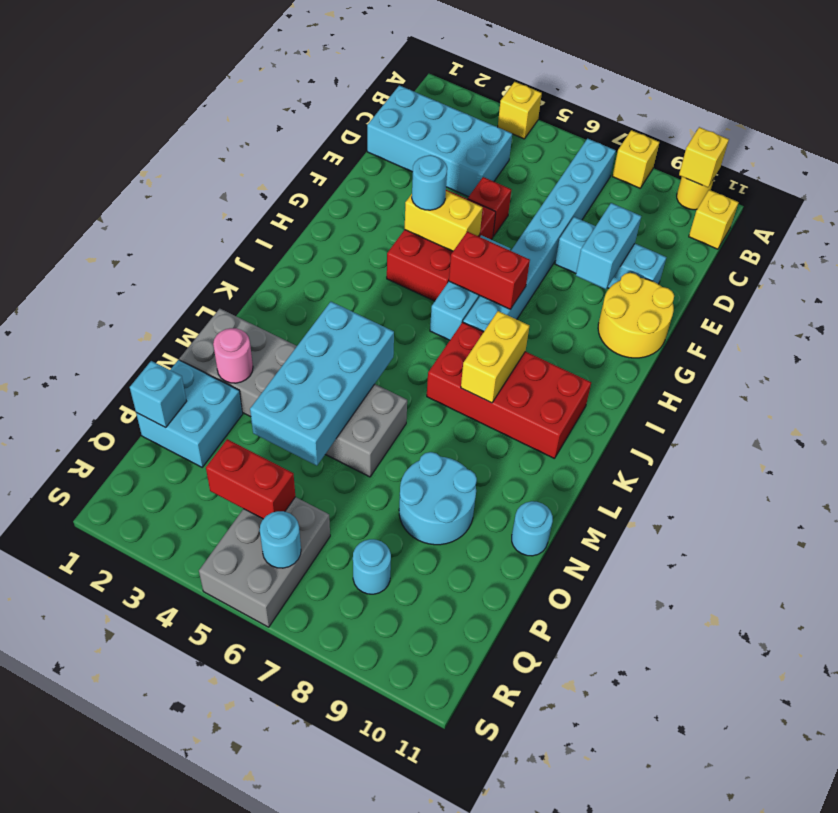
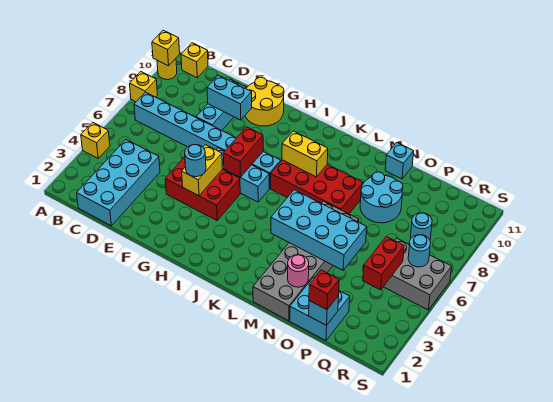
red brick E5 level 1 -> red brick P1 level 3
red brick J7:K10 level 1 -> red brick J7:M8 level 1
cyan round brick N11 level 1 -> cyan brick N11 level 1

